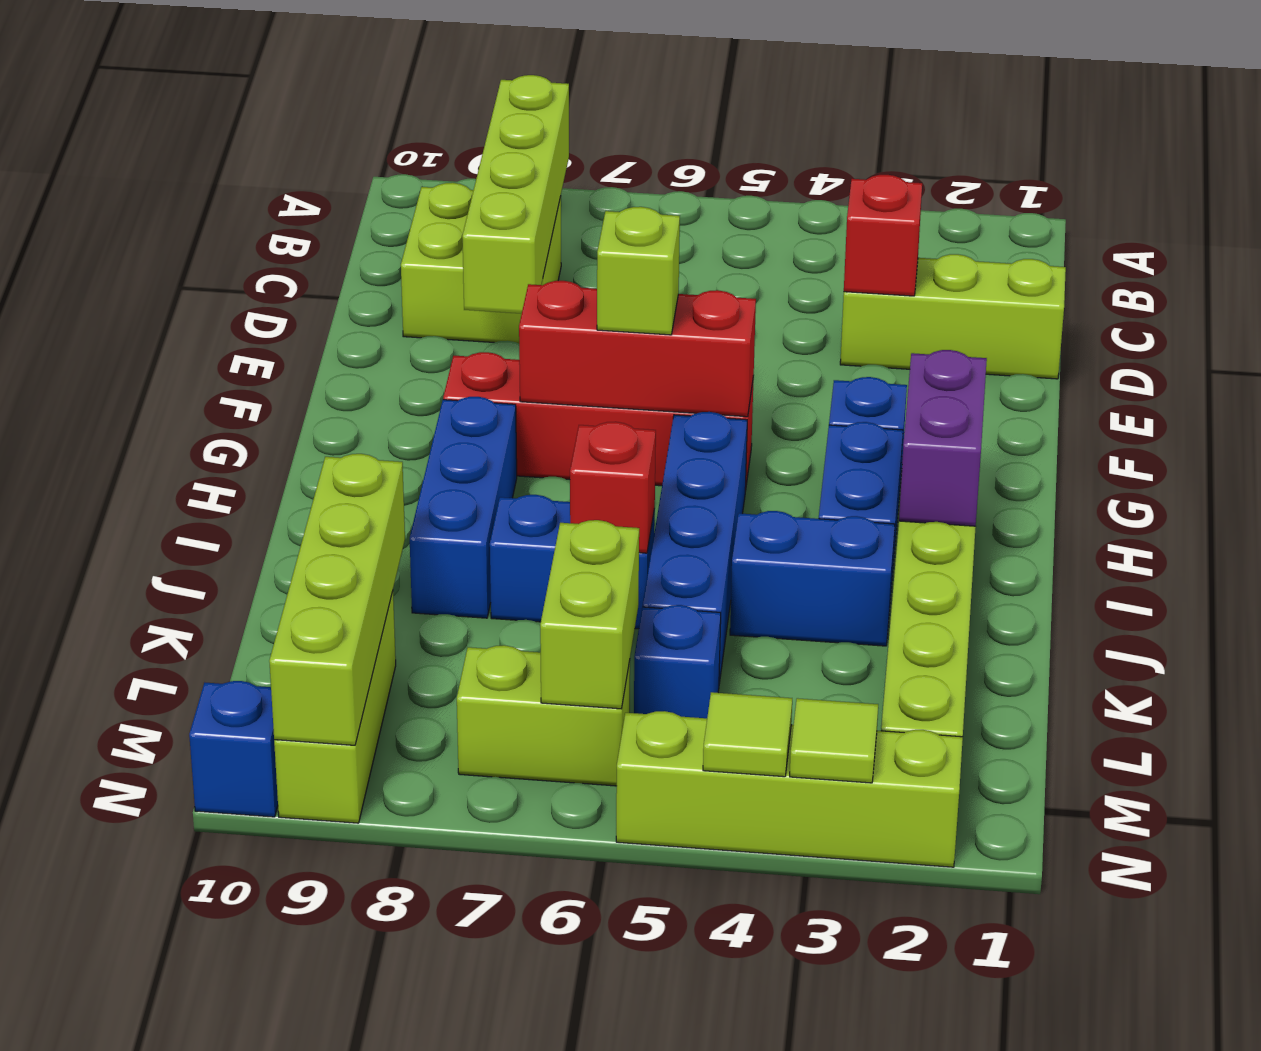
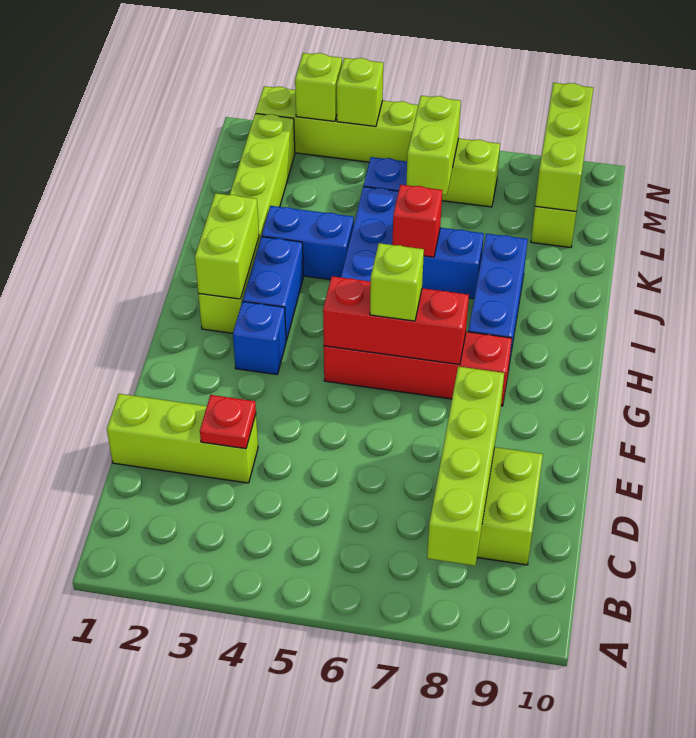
red brick D3 level 2 -> red plate D3 level 2
purple brick H2:I2 level 2 -> lime brick H2:I2 level 2
lime brick K9:N9 level 2 -> lime brick L9:N9 level 2
lime tile N3 level 2 -> lime brick N3 level 2
lime tile N4 level 2 -> lime brick N4 level 2
blue brick N10 level 1 -> none

